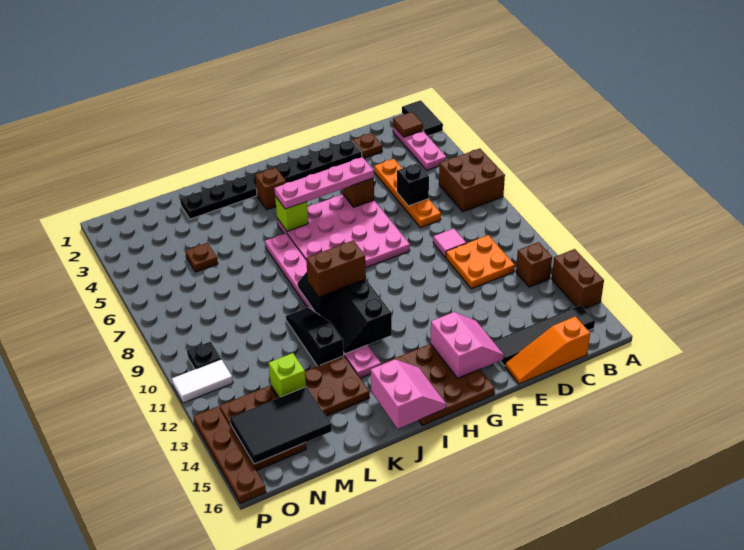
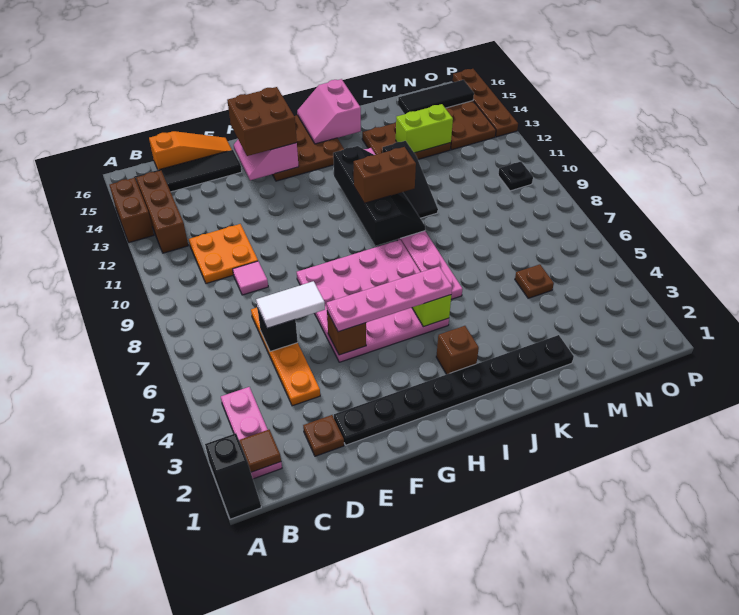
black tile A1:A2 level 1 -> black slope A1:A2 level 1 top 2
brown brick A6:B7 level 1 -> brown brick F14:G15 level 3
brown brick B12 level 1 -> brown brick B12:B14 level 1
lime brick M13 level 2 -> lime brick L13:M13 level 2
black tile M14:O15 level 2 -> black tile M15:O15 level 2
white tile O11:P11 level 1 -> white tile D6:E6 level 3

